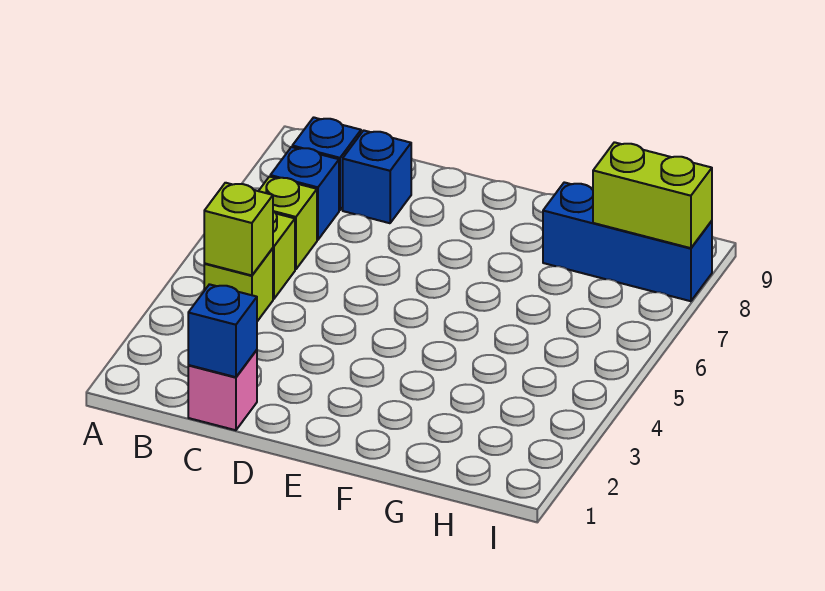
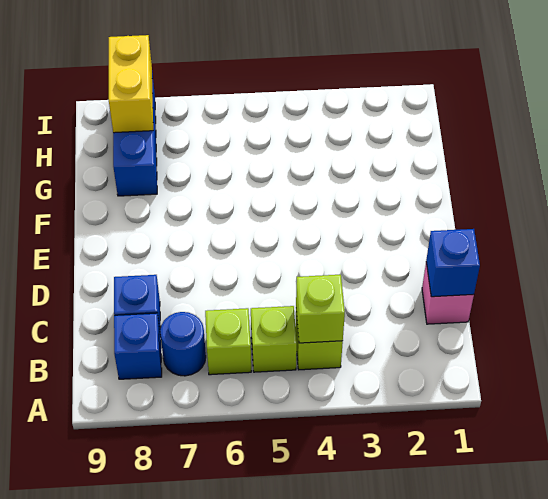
blue brick B7 level 1 -> blue round brick B7 level 1
lime brick H8:I8 level 2 -> yellow brick H8:I8 level 2

